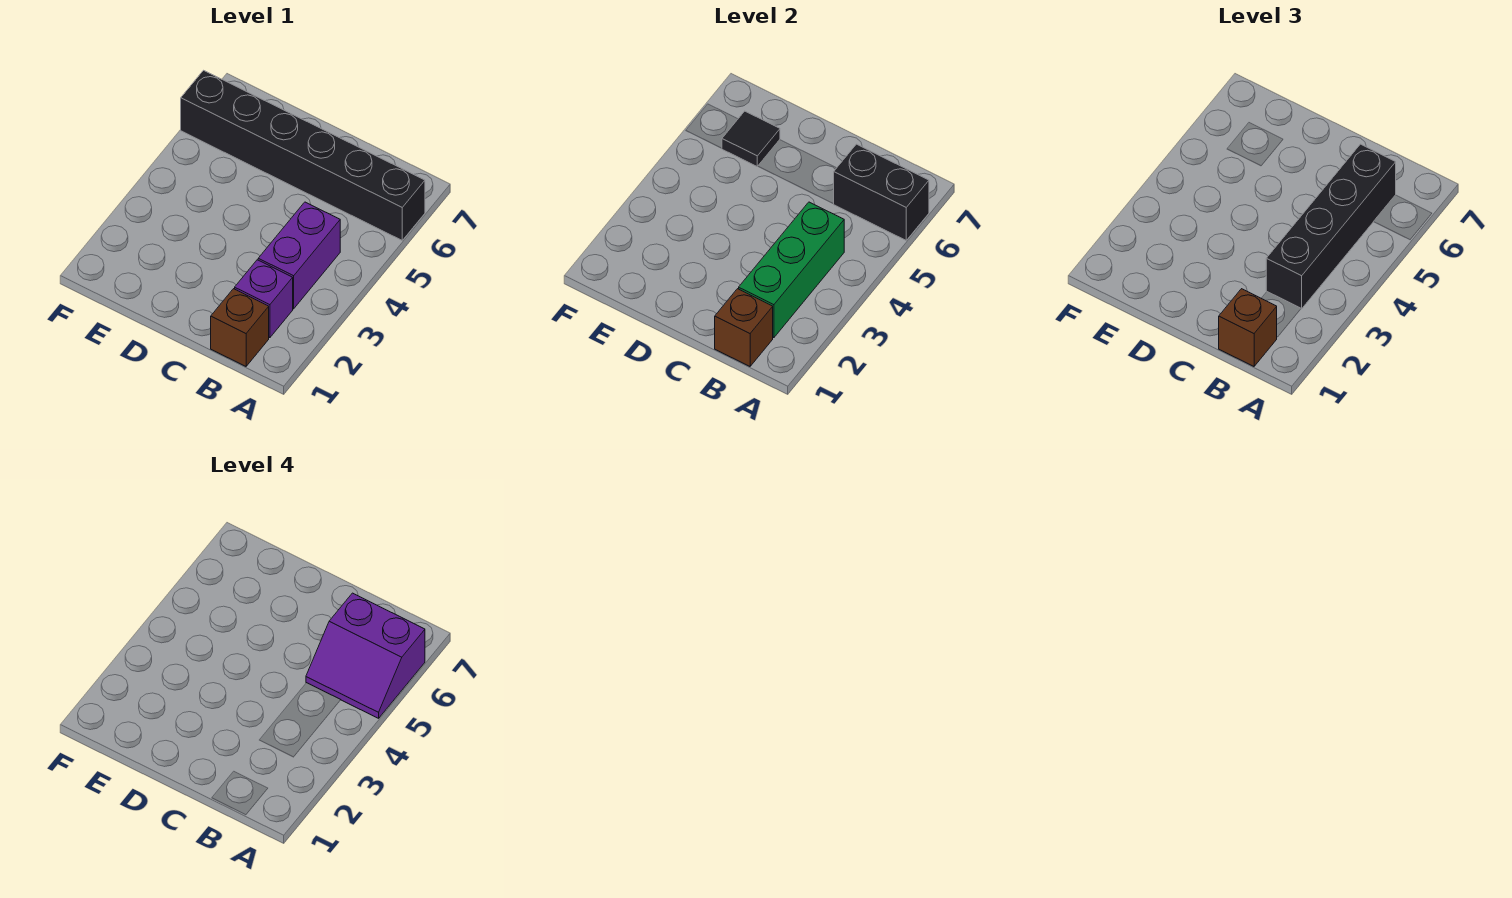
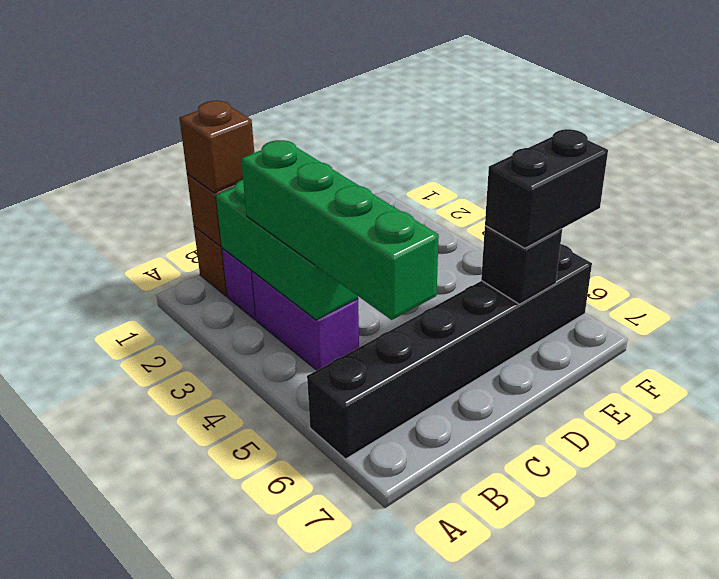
purple slope A5:B6 level 4 top 6 -> none
black brick A6:B6 level 2 -> black brick E6:F6 level 3
black brick B3:B6 level 3 -> green brick B3:B6 level 3
black tile E6 level 2 -> black brick E6 level 2

